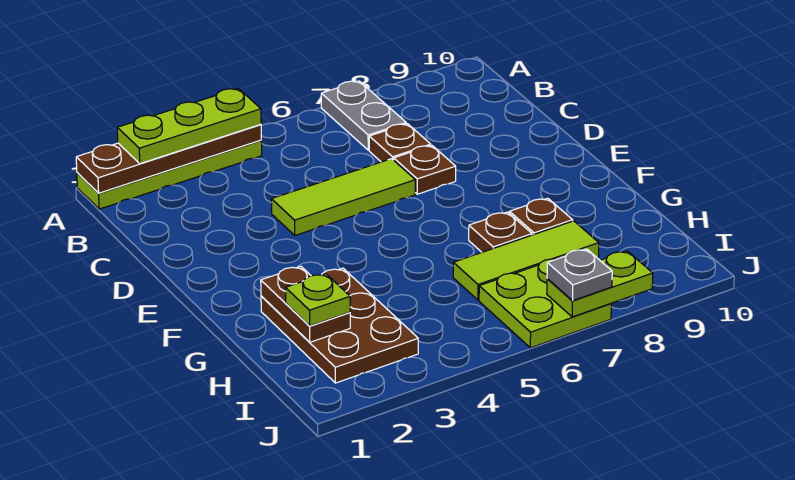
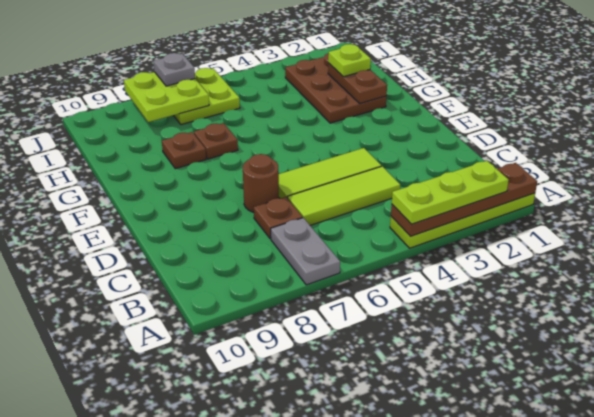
brown plate D7 level 1 -> brown round brick D7 level 1
lime tile H6:H8 level 1 -> lime tile C4:C6 level 1
lime plate J7:J8 level 2 -> lime plate I7:J8 level 2

